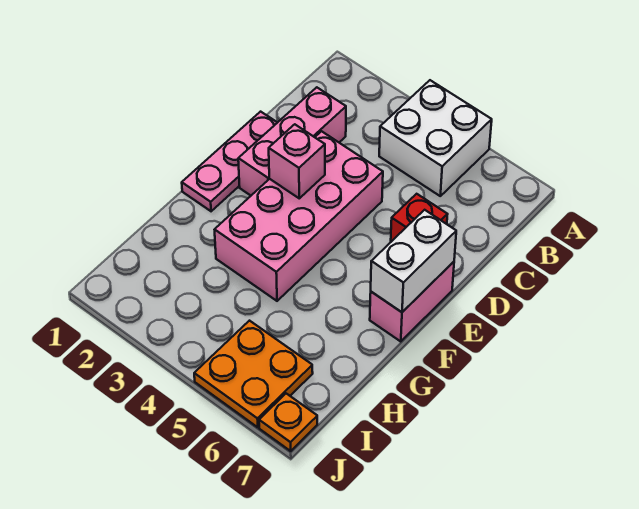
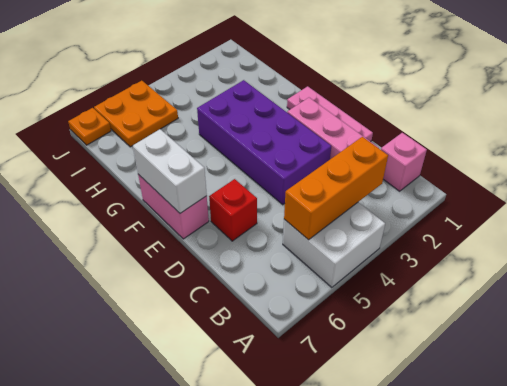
none -> orange brick B3:B5 level 2
pink brick D3:G4 level 1 -> purple brick D3:G4 level 1
pink brick E3 level 2 -> pink brick B1 level 1

